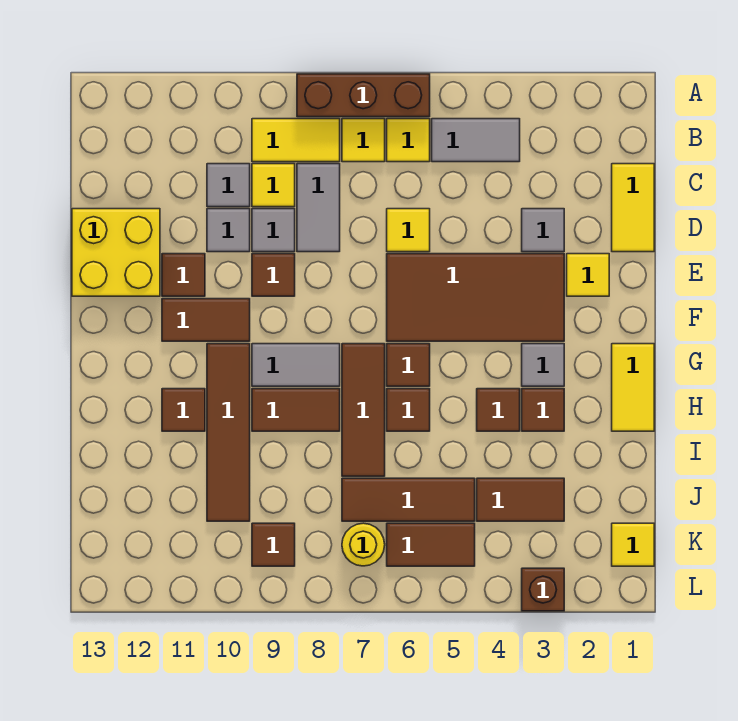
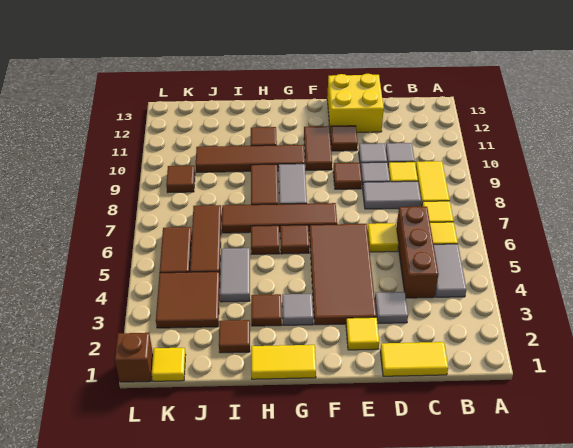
brown brick A6:A8 level 1 -> brown brick C4:C6 level 1
brown tile G7:I7 level 1 -> brown tile F7:I7 level 1
brown tile H4 level 1 -> brown tile I2 level 1
none -> grey tile I4:I5 level 1
brown tile J3:J4 level 1 -> brown tile J3:K4 level 1
yellow round brick K7 level 1 -> none
brown brick L3 level 1 -> brown brick L1 level 1

